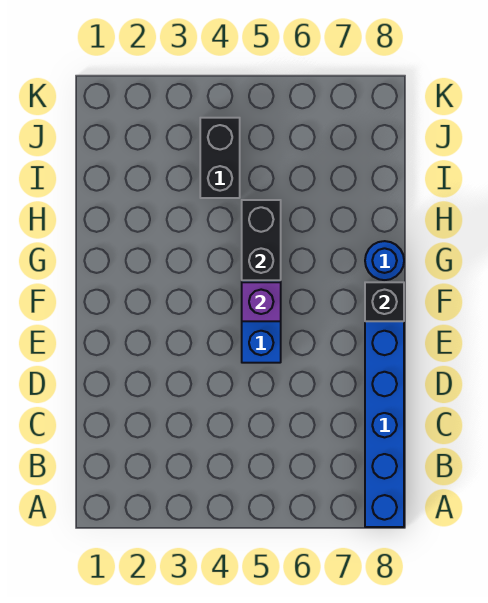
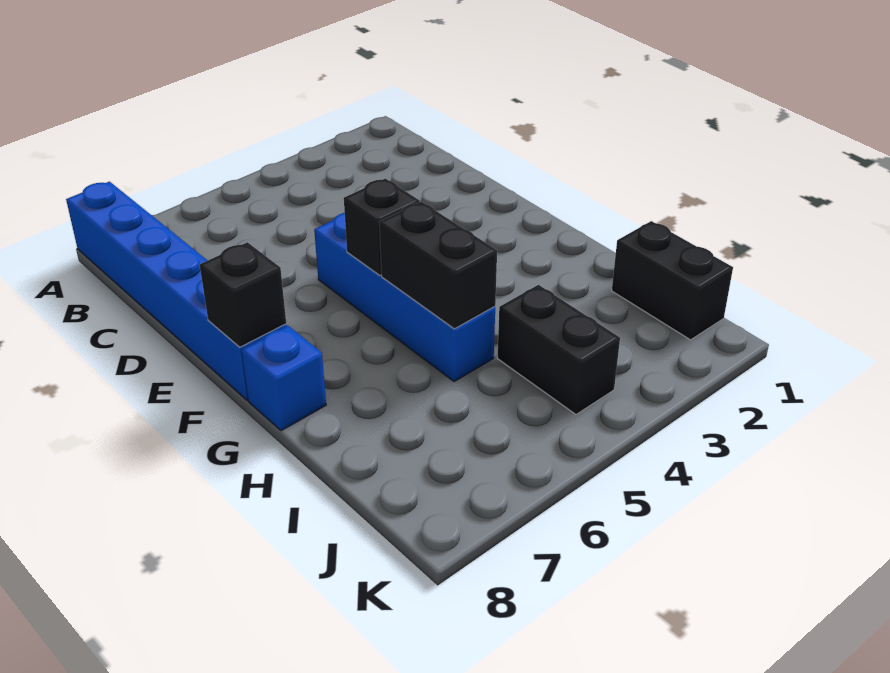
purple brick F5 level 2 -> black brick F5 level 2
blue round brick G8 level 1 -> blue brick G8 level 1
none -> black brick I1:J1 level 1

